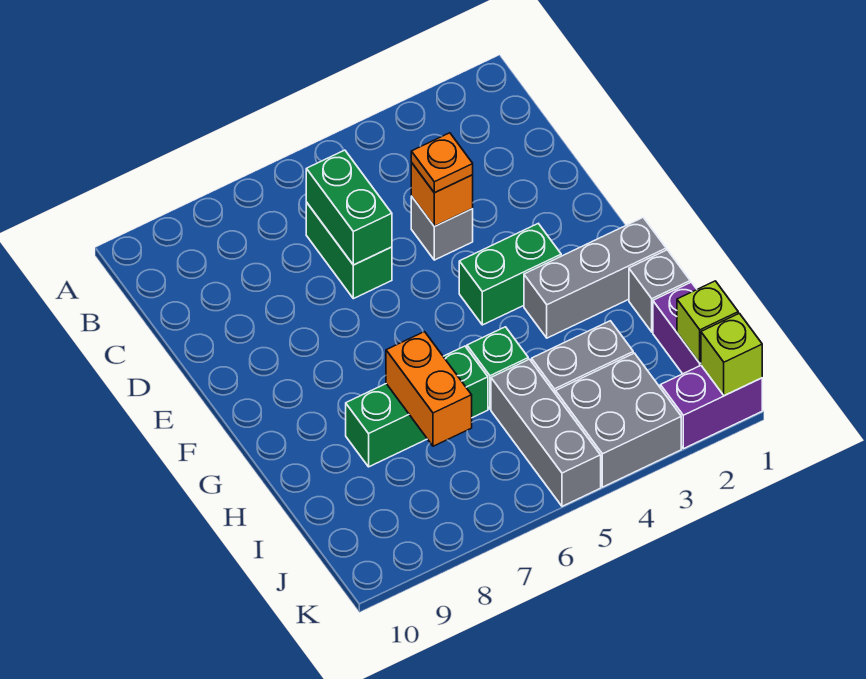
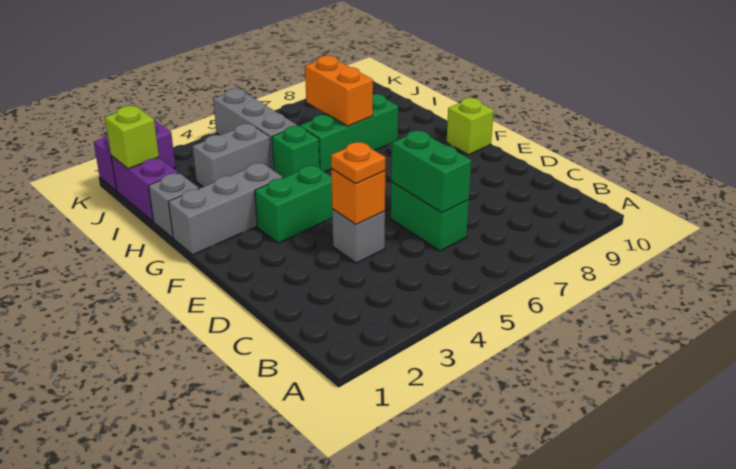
grey brick J3:K4 level 1 -> none
lime brick K1 level 2 -> lime brick F10 level 1

